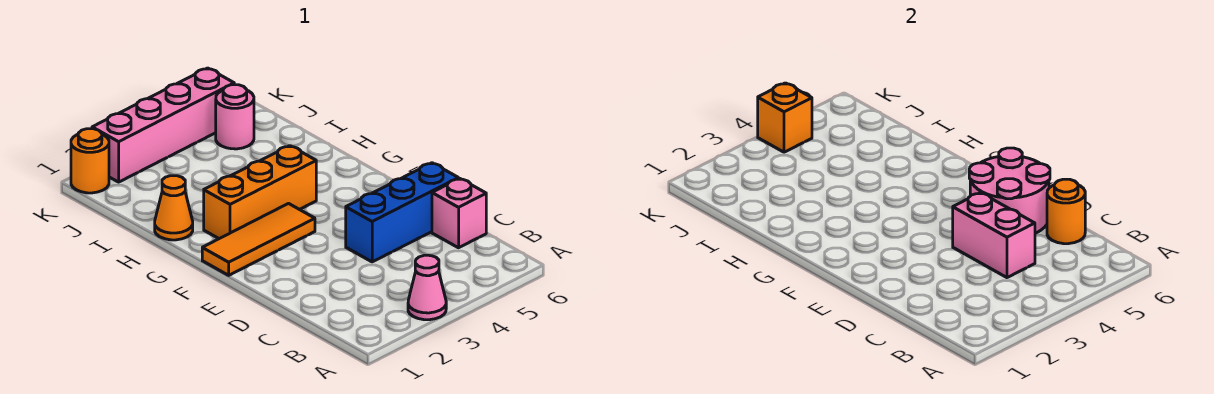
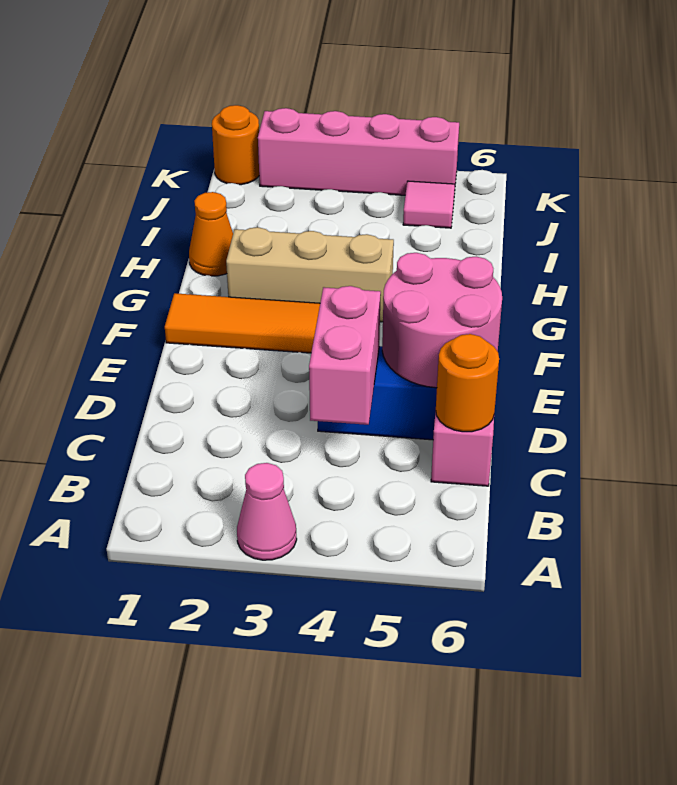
orange brick G2:G4 level 1 -> tan brick G2:G4 level 1
pink round brick J5 level 1 -> pink tile J5 level 1
orange brick K4 level 2 -> none

